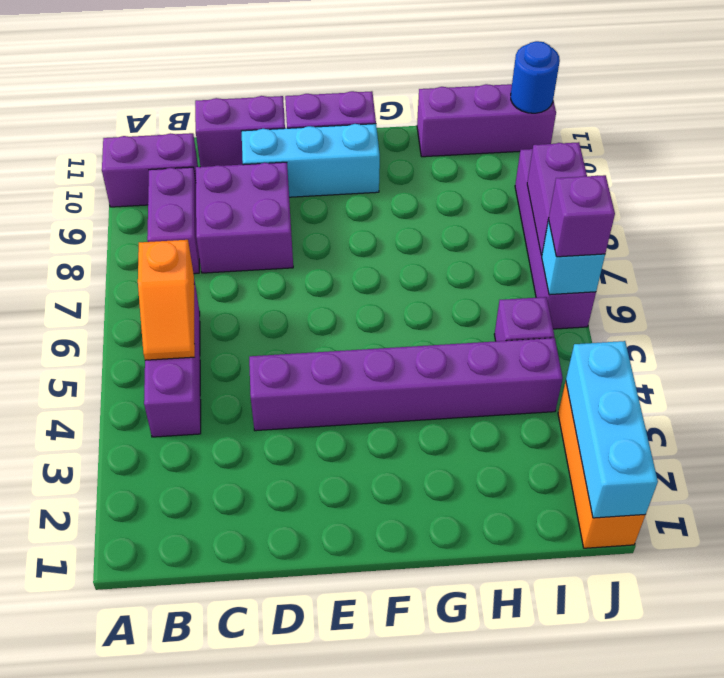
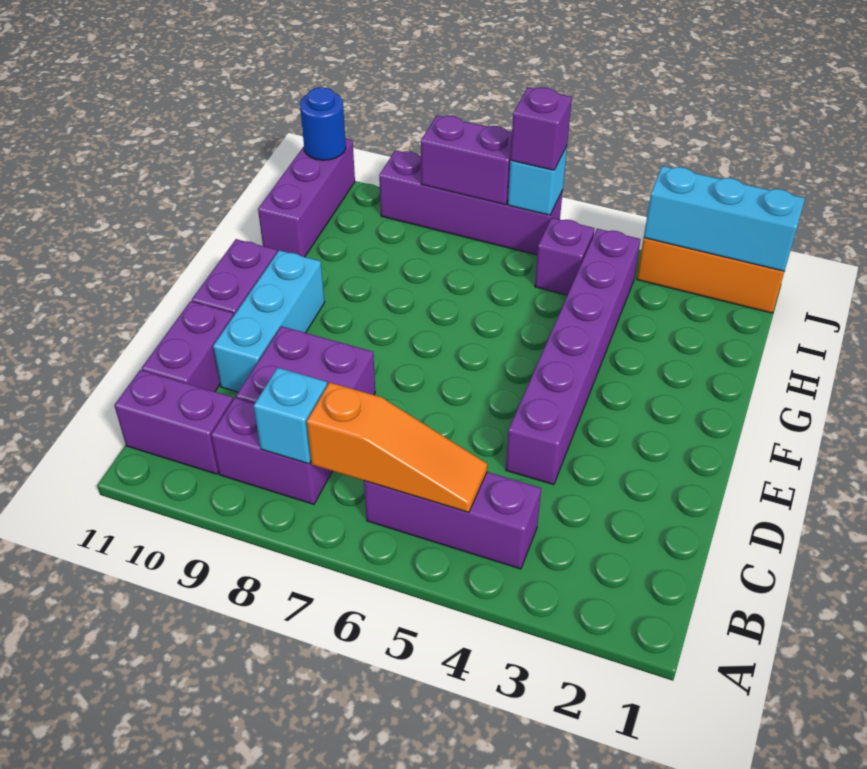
purple brick A10:B10 level 1 -> purple brick B10:B11 level 1
orange slope B5:B6 level 2 top 6 -> orange slope B5:B7 level 2 top 7
none -> cyan brick B8 level 2

